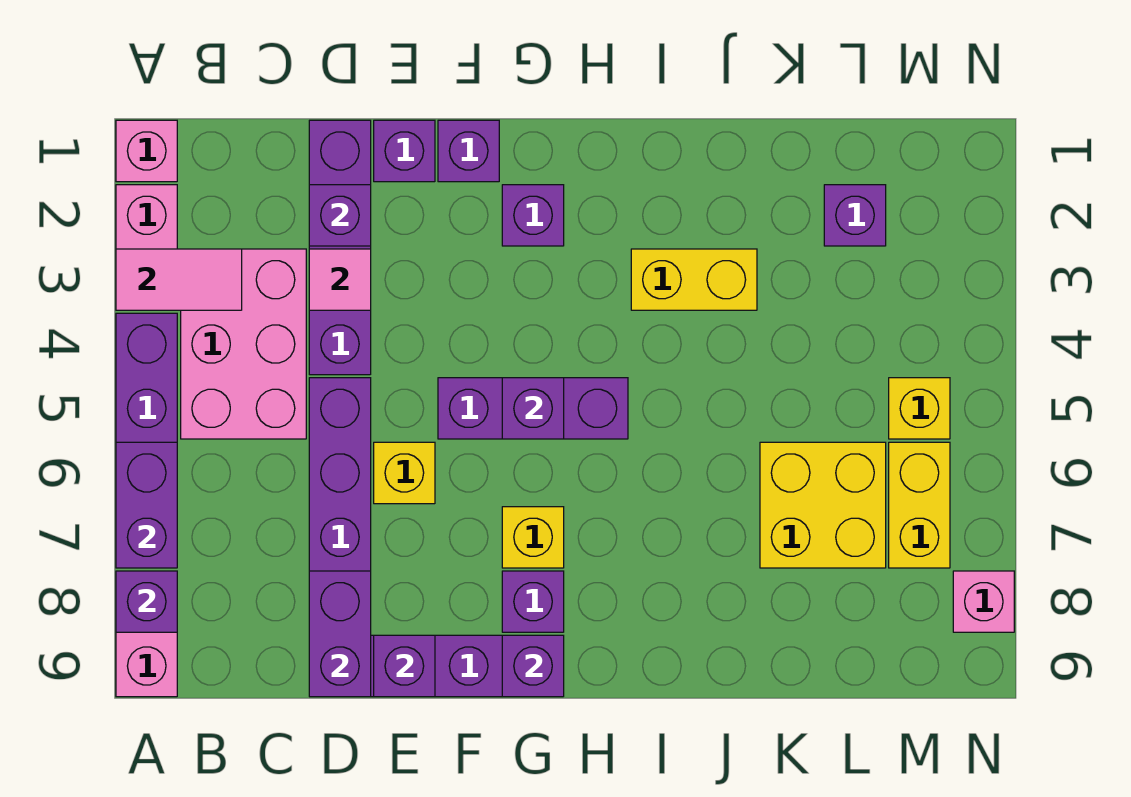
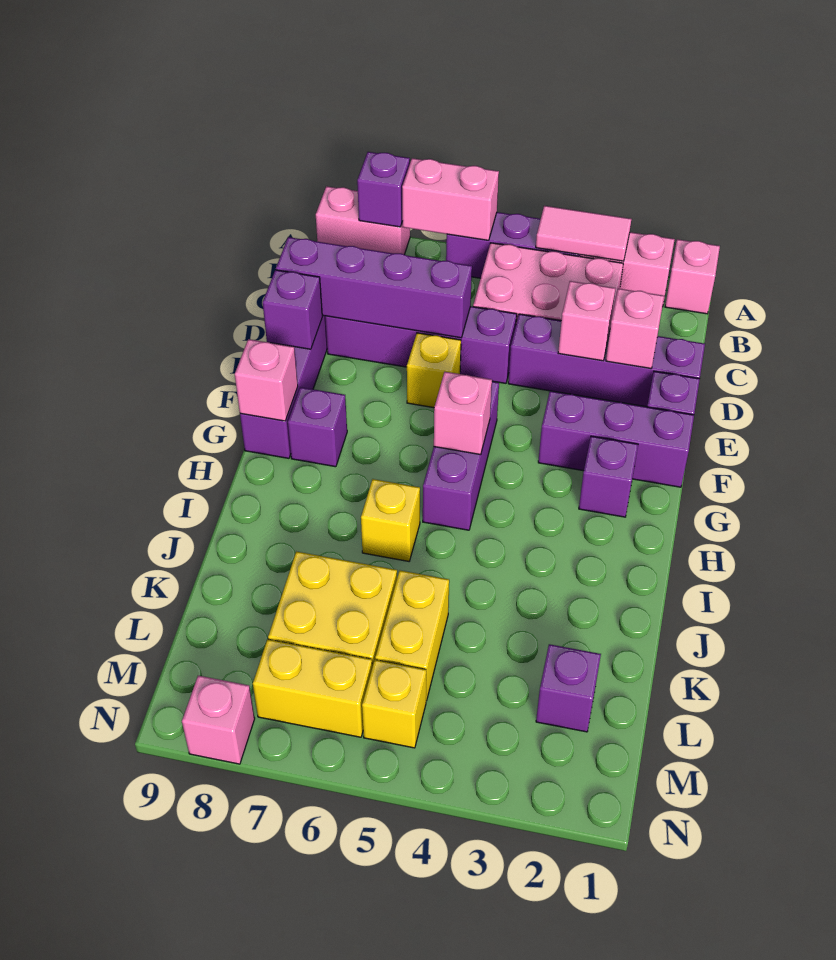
pink tile A3:B3 level 2 -> pink tile A3:A4 level 2
purple brick A6:A7 level 2 -> pink brick A6:A7 level 2
purple brick D2 level 2 -> pink brick D2 level 2
pink tile D3 level 2 -> pink brick D3 level 2
purple brick D8:D9 level 2 -> purple brick D6:D9 level 2
purple brick F1 level 1 -> purple brick F1:F3 level 1
purple brick G5 level 2 -> pink brick G5 level 2
yellow brick G7 level 1 -> yellow brick I6 level 1
purple brick G9 level 2 -> pink brick G9 level 2
yellow brick I3:J3 level 1 -> yellow brick K5:L5 level 1

